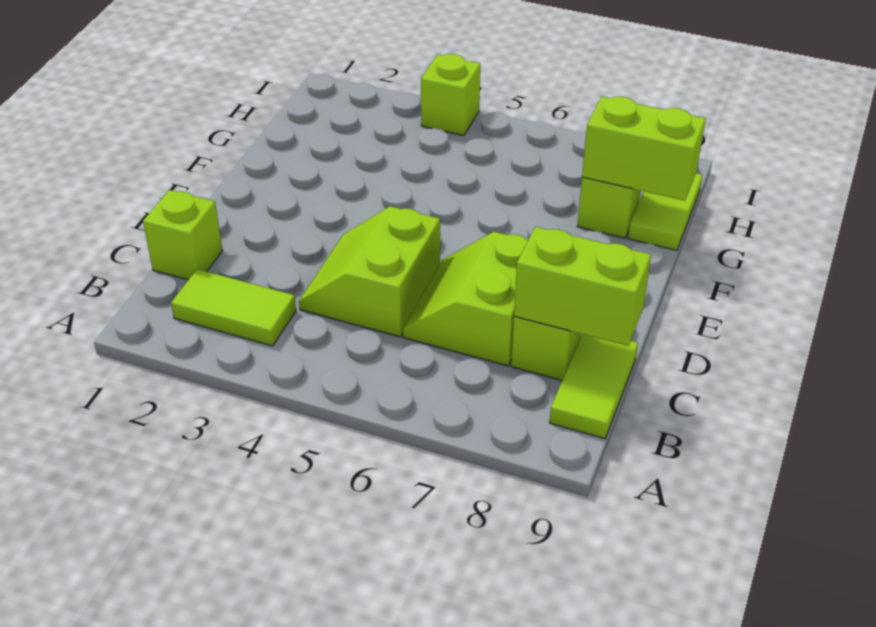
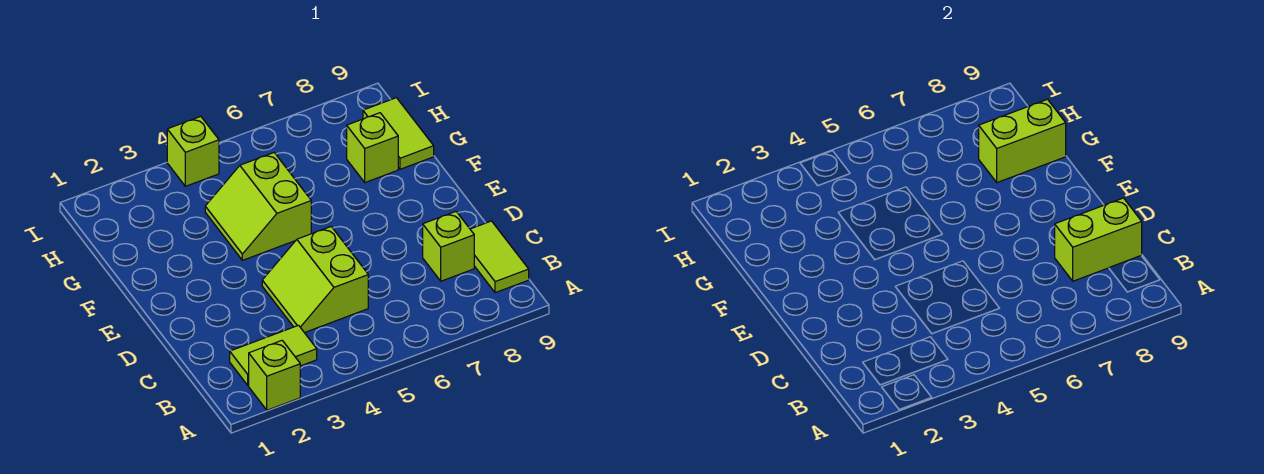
lime brick C1 level 1 -> lime brick A2 level 1
lime slope C6:D7 level 1 top 7 -> lime slope F4:G5 level 1 top 5

